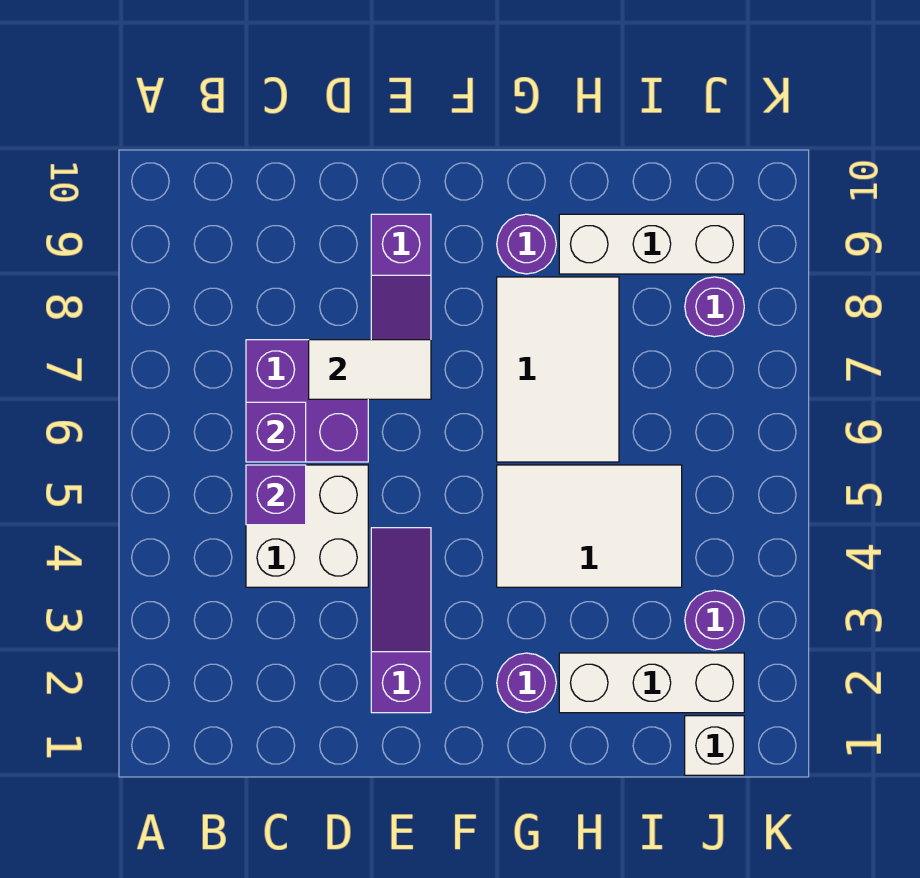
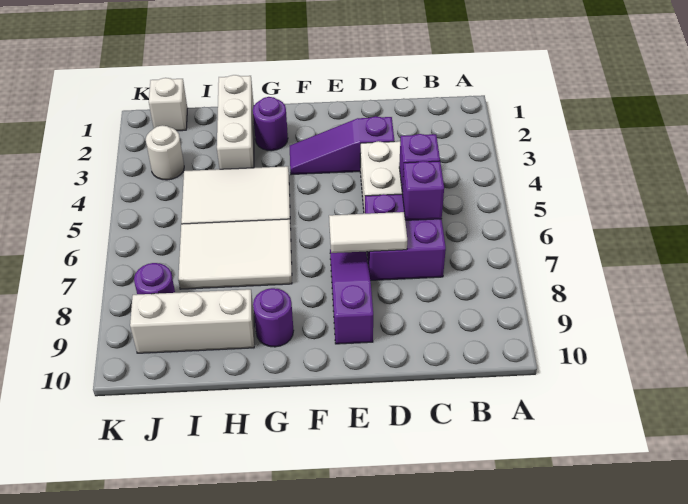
purple slope E2:E4 level 1 top 2 -> purple slope D3:F3 level 1 top D
white tile G6:H8 level 1 -> white tile G6:I7 level 1
white brick H2:J2 level 1 -> white brick H1:H3 level 1
purple round brick J3 level 1 -> white round brick J3 level 1

